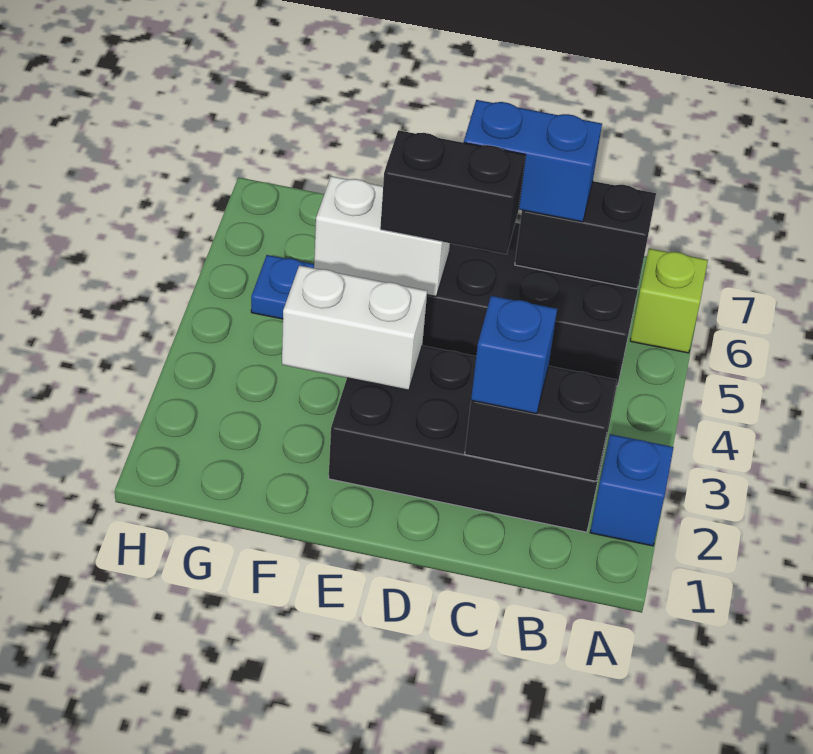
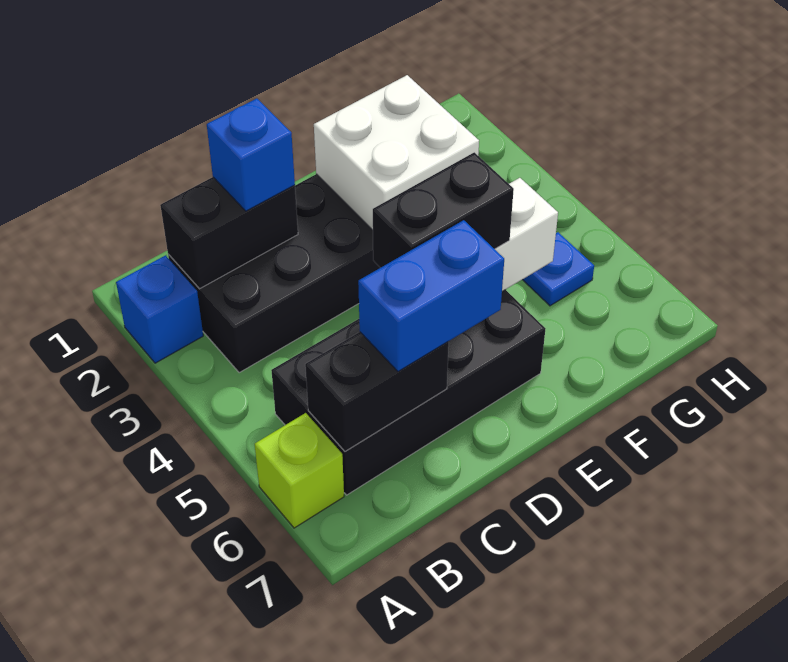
white brick E3:F3 level 2 -> white brick E2:F3 level 2

